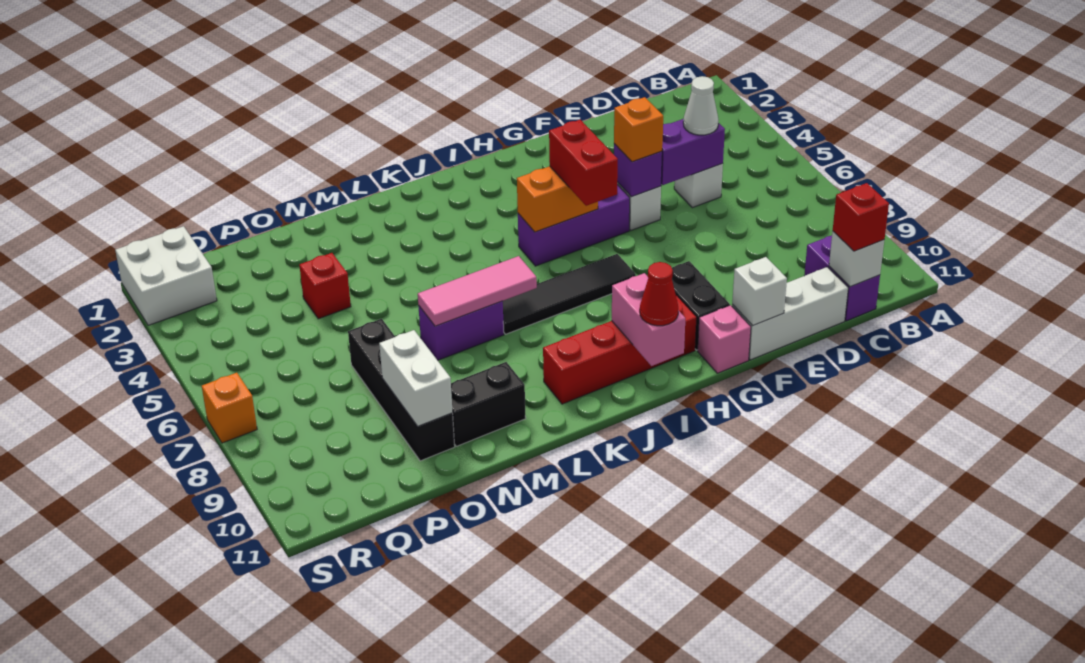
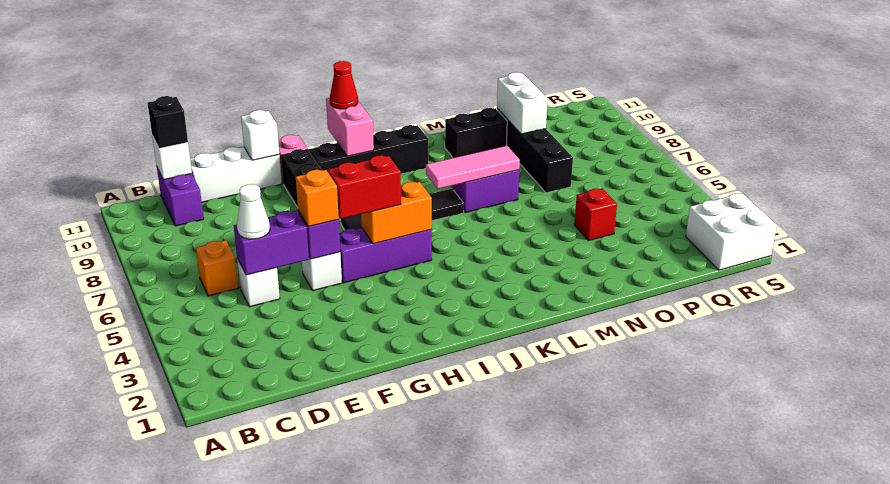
red brick C11 level 3 -> black brick C11 level 3
red brick H5:H6 level 3 -> red brick G5:H5 level 3
red brick H10:K10 level 1 -> black brick H10:K10 level 1
orange brick S7 level 1 -> orange brick C6 level 1

